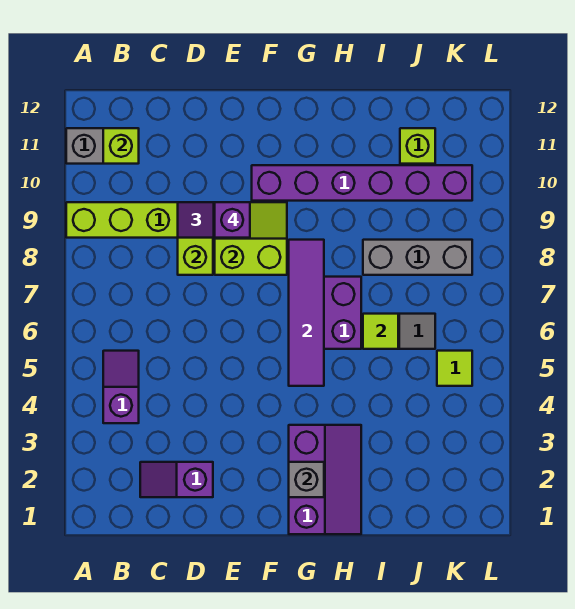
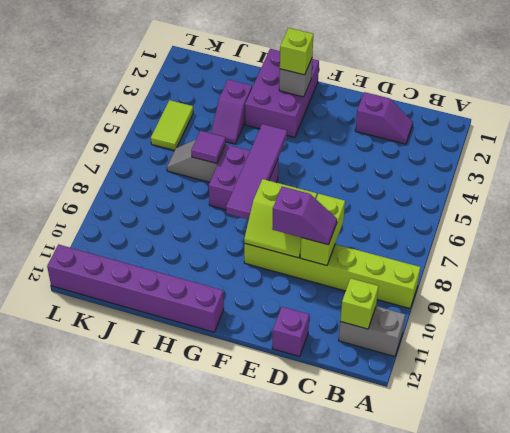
purple slope B4:B5 level 1 top 4 -> purple slope I3:I4 level 1 top 3
purple brick E9 level 4 -> purple brick D12 level 1
purple brick F10:K10 level 1 -> purple brick G12:L12 level 1
purple slope G1:H3 level 1 top G -> purple brick G1:H3 level 1
lime tile I6 level 2 -> purple tile I6 level 2
grey brick I8:K8 level 1 -> none
lime brick J11 level 1 -> lime brick G2 level 3
lime tile K5 level 1 -> lime tile K4:K5 level 1

